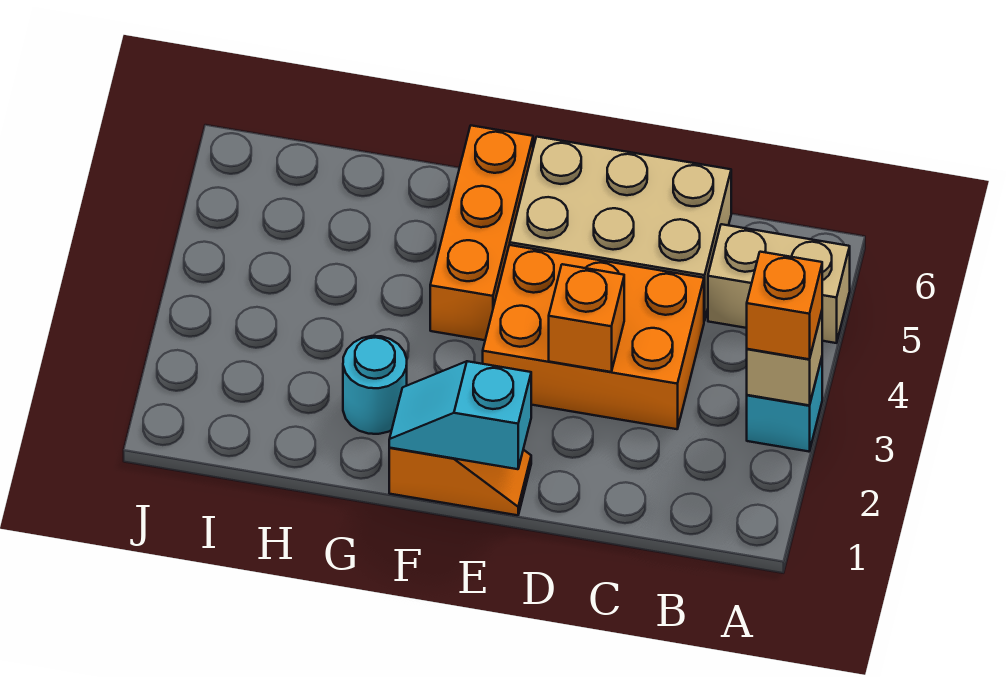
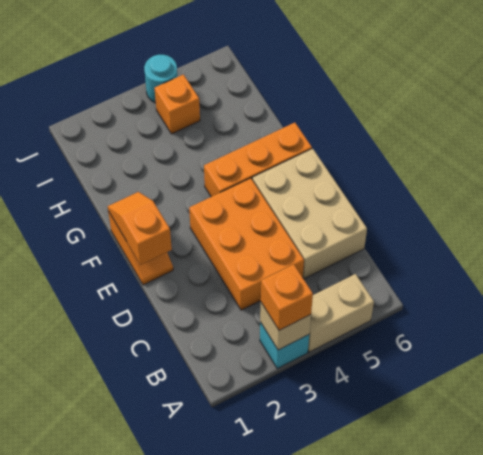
tan brick A5:B5 level 1 -> tan brick A4:A5 level 1
orange brick D3 level 2 -> orange brick I4 level 1
cyan slope E1:F1 level 2 top E -> orange slope E1:F1 level 2 top E
cyan round brick G2 level 1 -> cyan round brick J4 level 1

